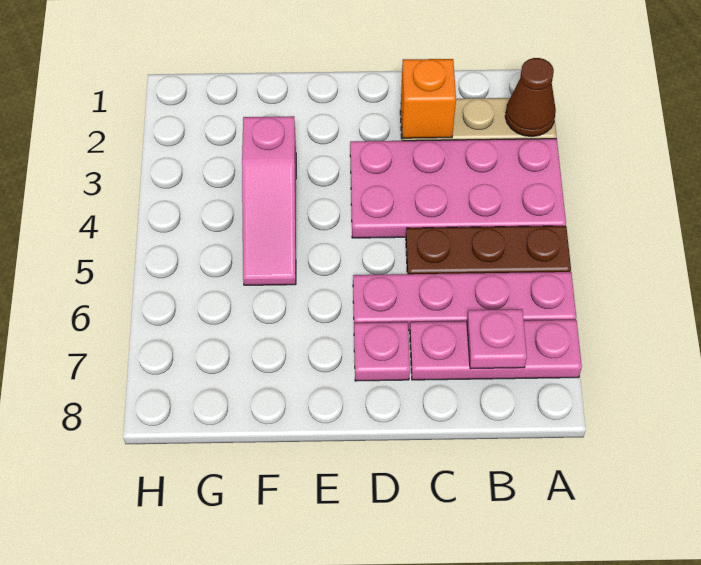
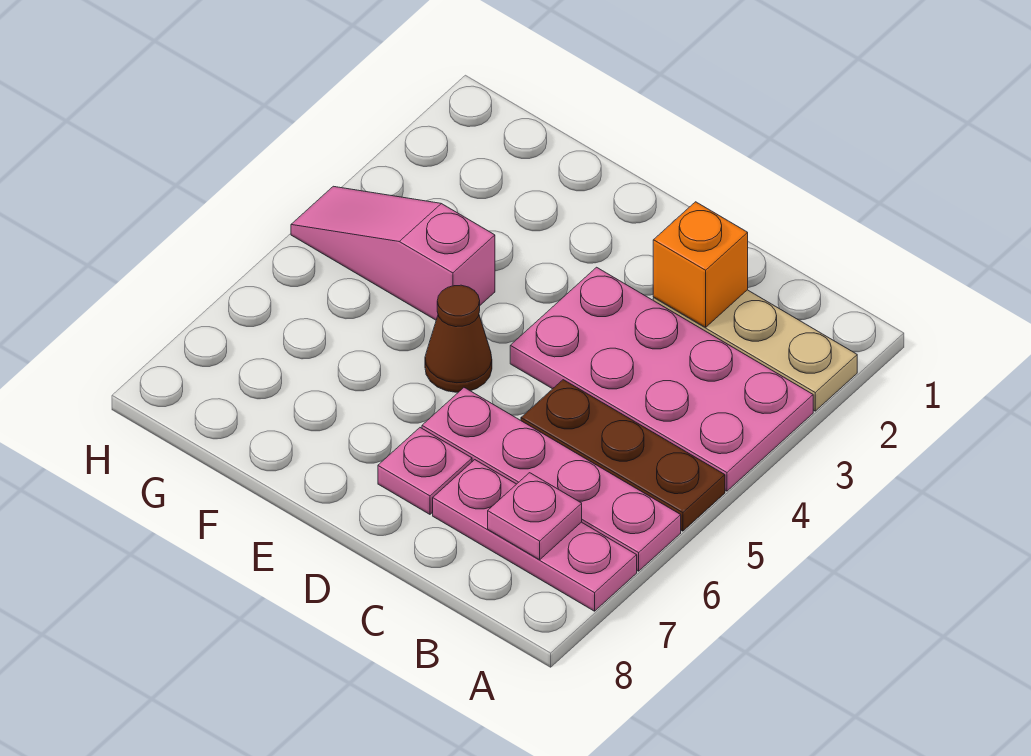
brown cone A2 level 2 -> brown cone E5 level 1
pink slope F3:F5 level 1 top 3 -> pink slope F4:H4 level 1 top F

